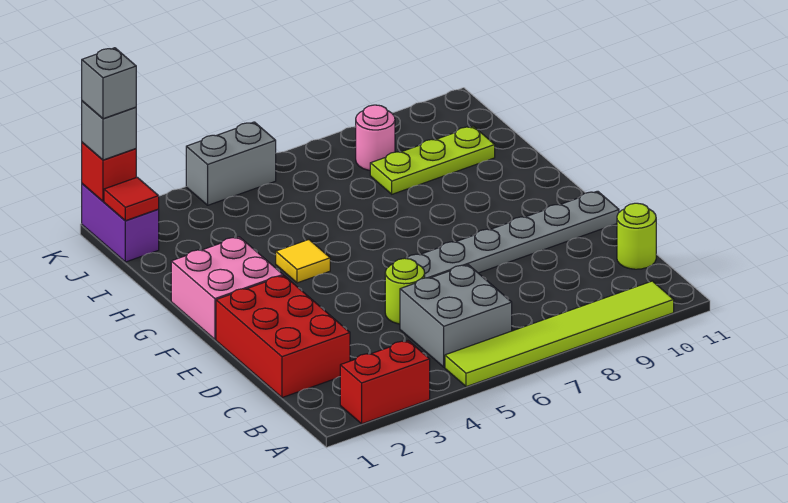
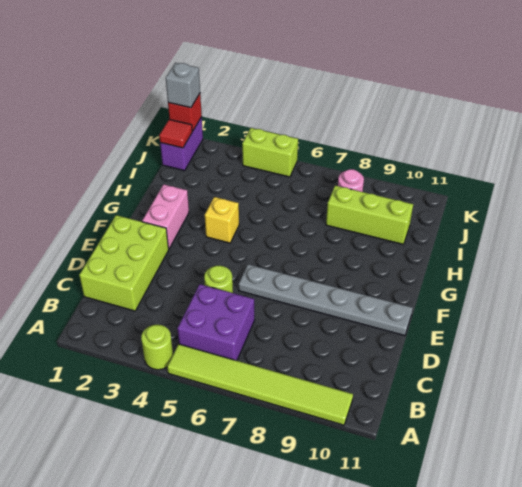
red brick A2:A3 level 1 -> none
grey brick B5:C6 level 1 -> purple brick B5:C6 level 1
red brick C1:E2 level 1 -> lime brick C1:E2 level 1
lime round brick C11 level 1 -> lime round brick A4 level 1
pink brick F1:G2 level 1 -> pink brick F2:G2 level 1
yellow tile G4 level 1 -> yellow brick G4 level 1
lime plate I8:I10 level 1 -> lime brick I8:I10 level 1
grey brick K1 level 4 -> none
grey brick K4:K5 level 1 -> lime brick K4:K5 level 1

